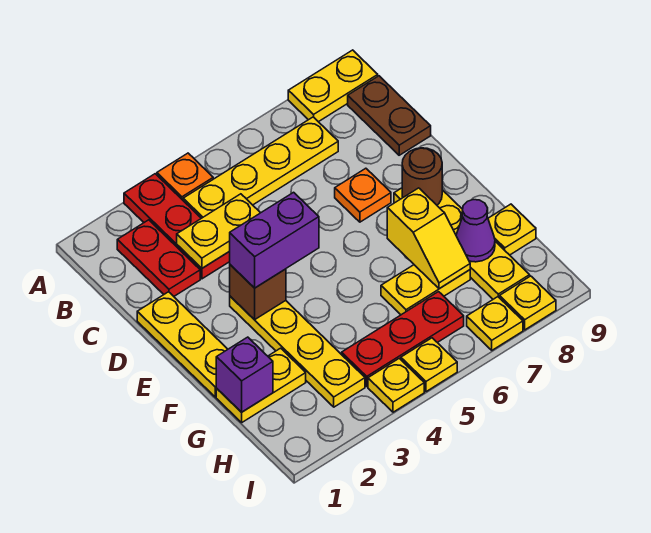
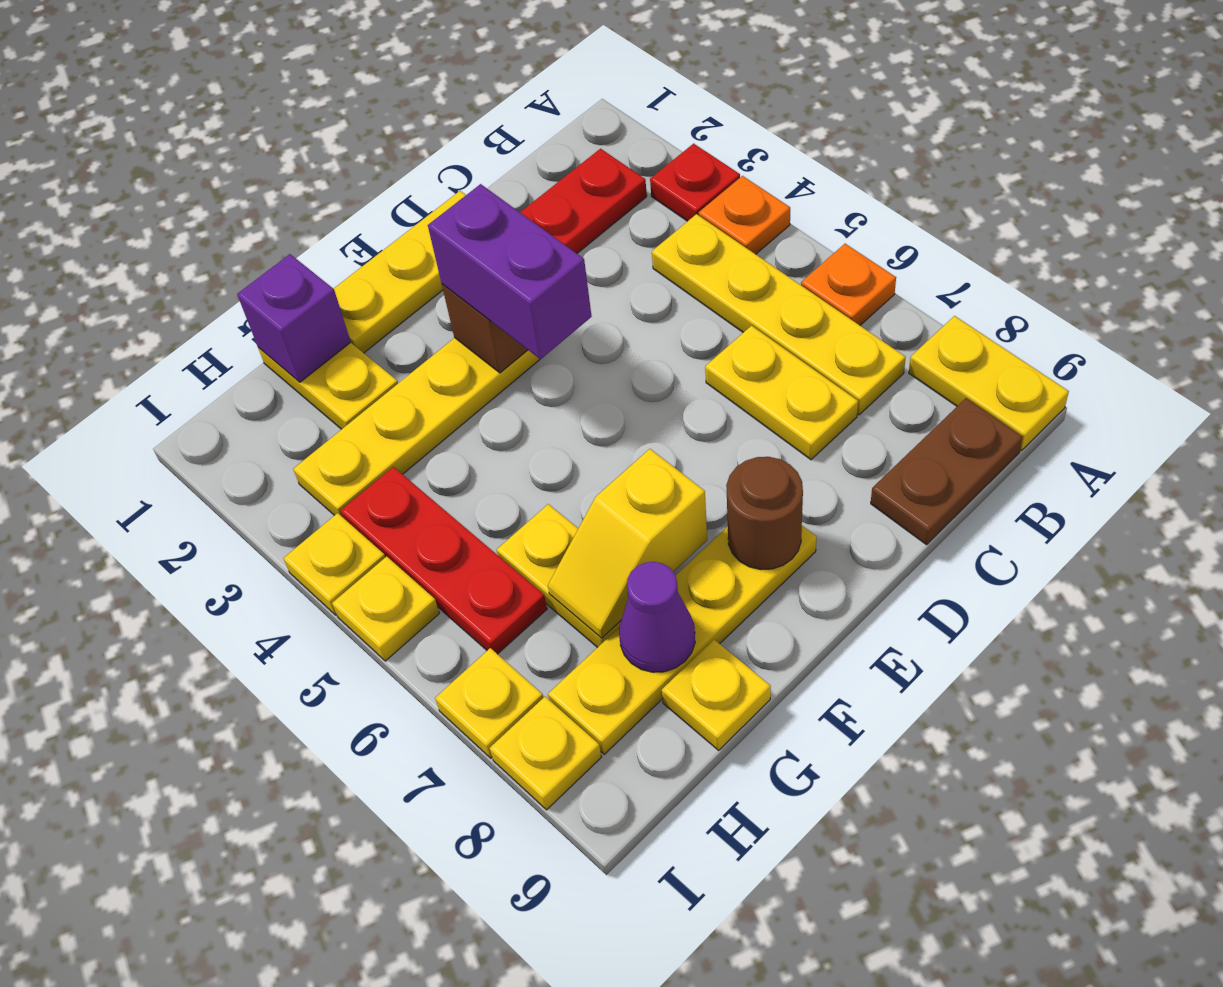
red plate A3:C3 level 1 -> red plate A3 level 1
yellow plate C3:C4 level 2 -> yellow plate C6:C7 level 1
orange plate D7 level 1 -> orange plate A6 level 1

